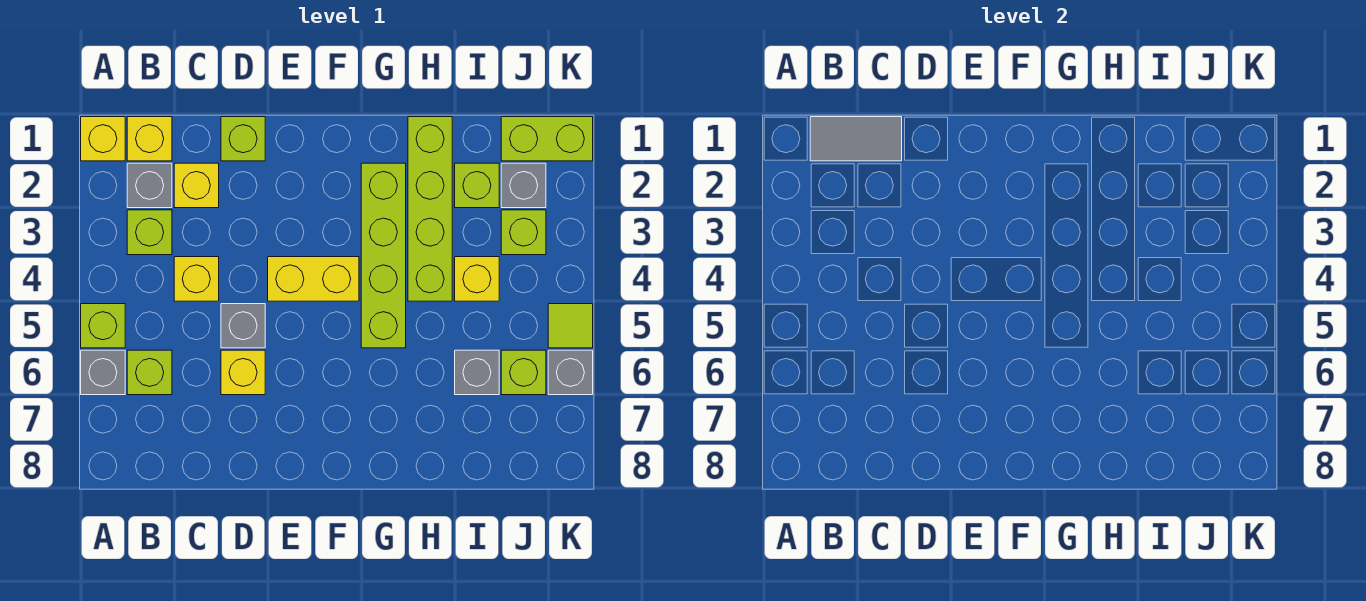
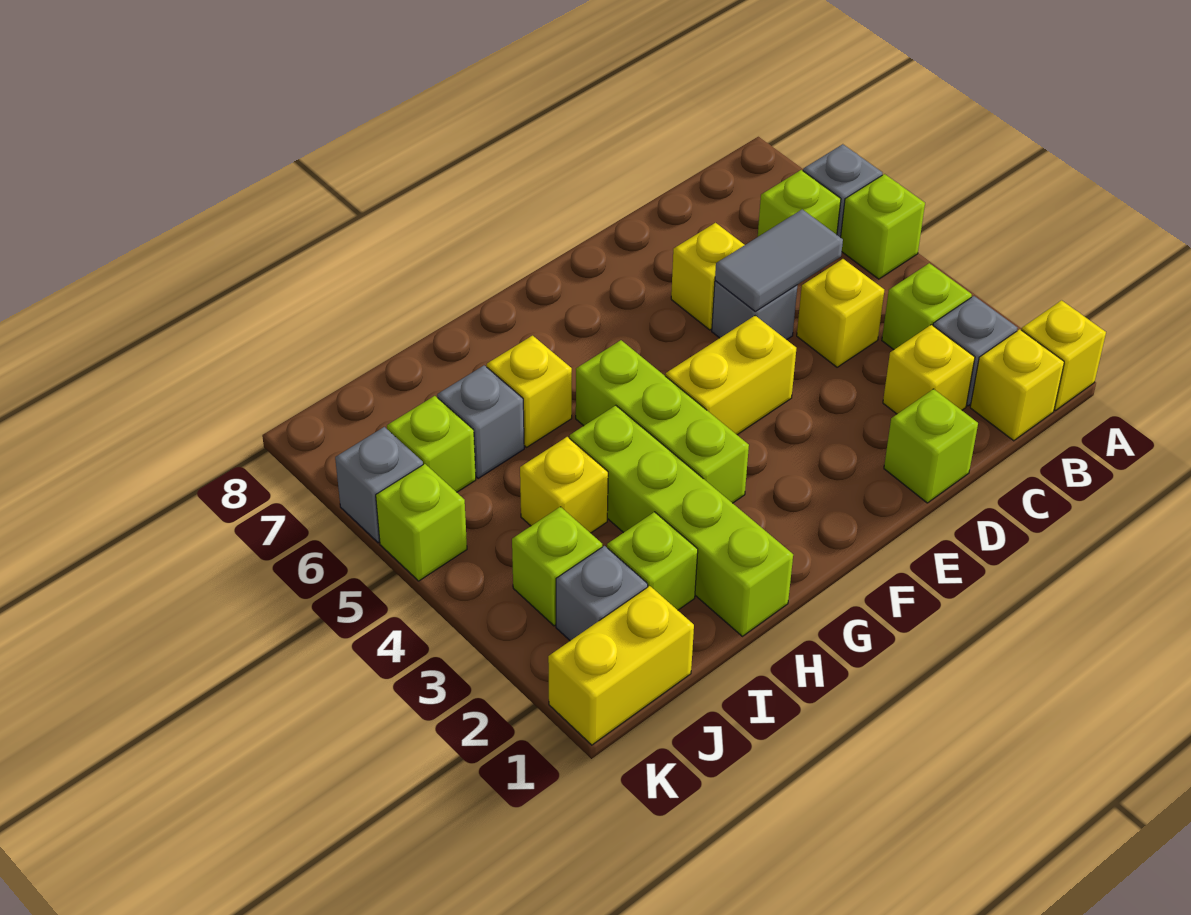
grey tile B1:C1 level 2 -> grey tile C5:D5 level 2
lime brick G2:G5 level 1 -> lime brick G3:G5 level 1
none -> yellow brick H6 level 1
lime brick J1:K1 level 1 -> yellow brick J1:K1 level 1
lime tile K5 level 1 -> lime brick K5 level 1

